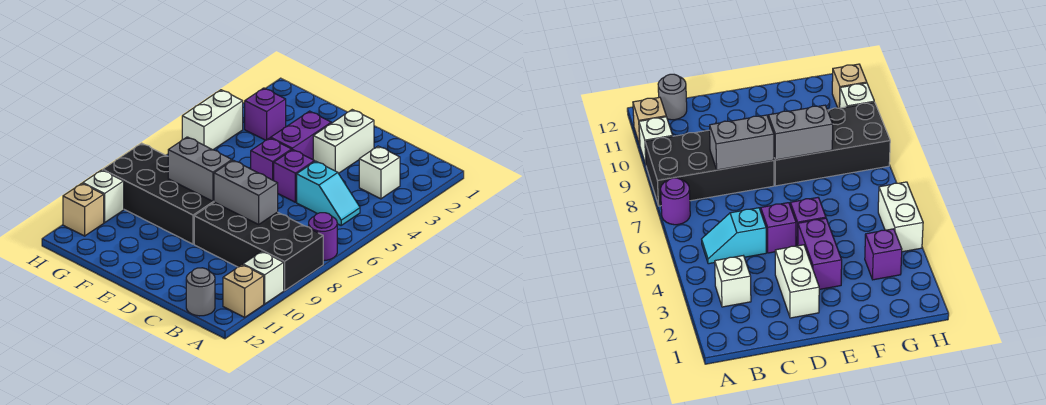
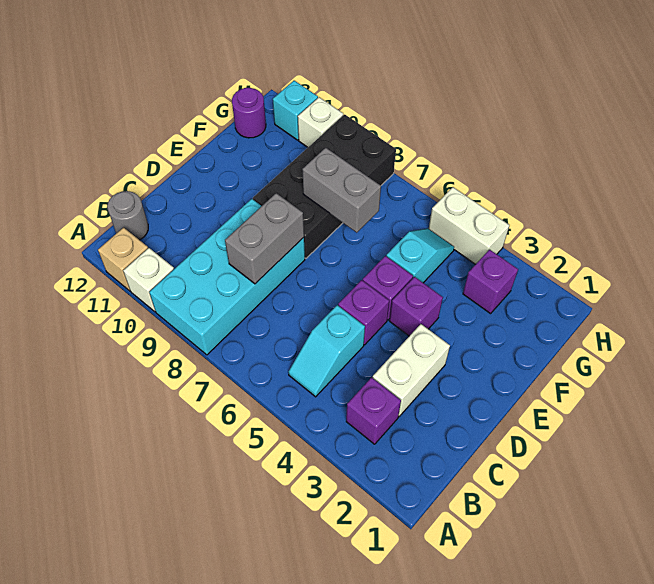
purple round brick A7 level 1 -> purple round brick G12 level 1
black brick A8:D9 level 1 -> cyan brick A8:D9 level 1
white brick B3 level 1 -> purple brick B3 level 1
white brick D2:D3 level 1 -> white brick C3:D3 level 1
purple brick E3:E4 level 1 -> purple brick E4 level 1
grey brick E8:F8 level 2 -> grey brick F7:F8 level 2
none -> cyan slope F5:G5 level 1 top F
tan brick H11 level 1 -> cyan brick H11 level 1

